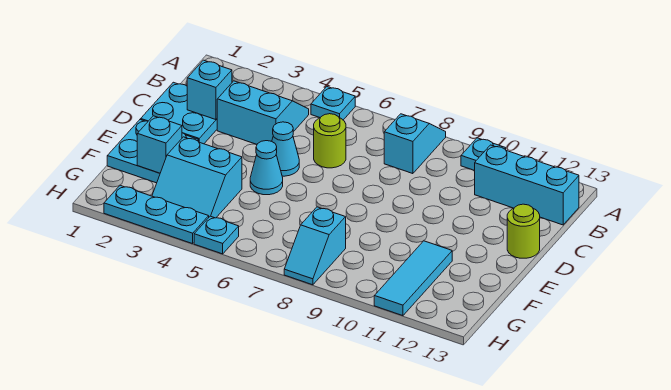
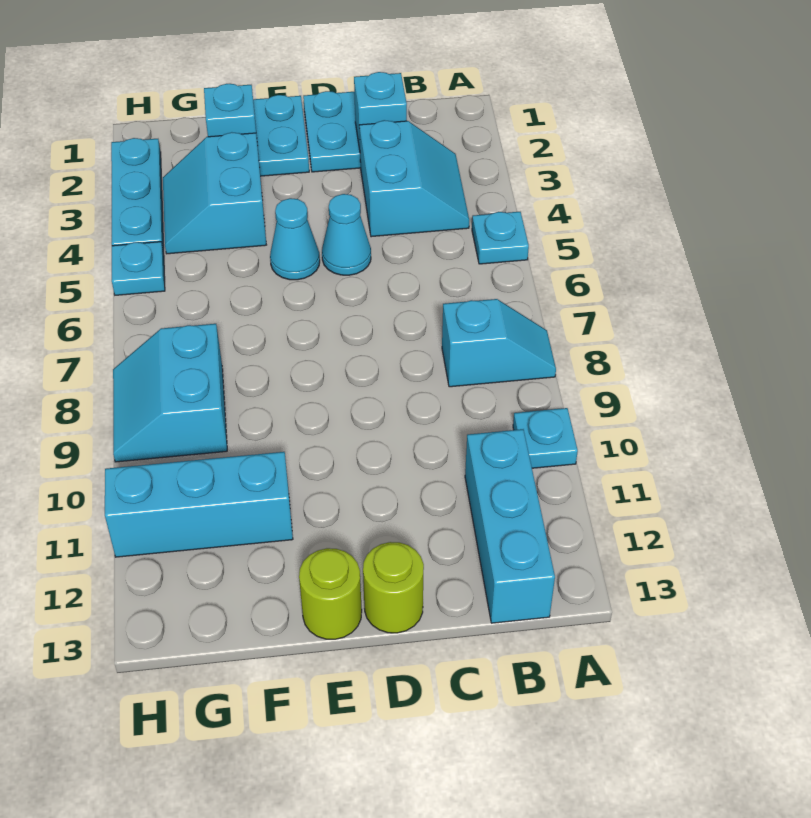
lime round brick C6 level 1 -> lime round brick E13 level 1
cyan tile F11:H11 level 1 -> cyan brick F11:H11 level 1
cyan slope G8:H8 level 1 top G -> cyan slope G8:H9 level 1 top G

